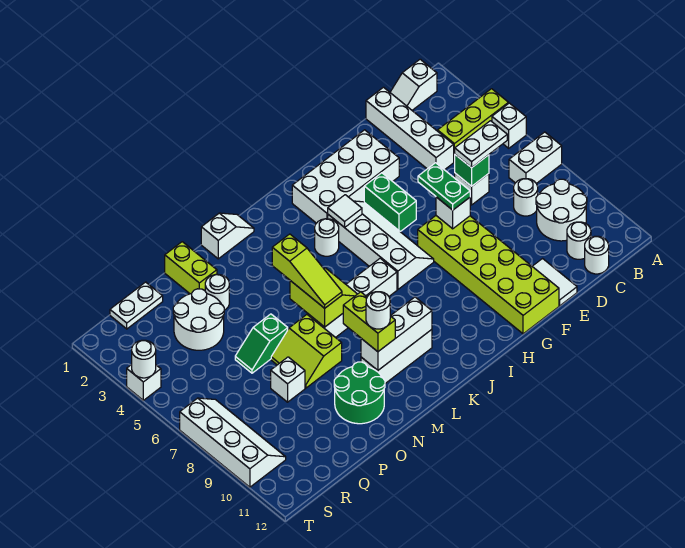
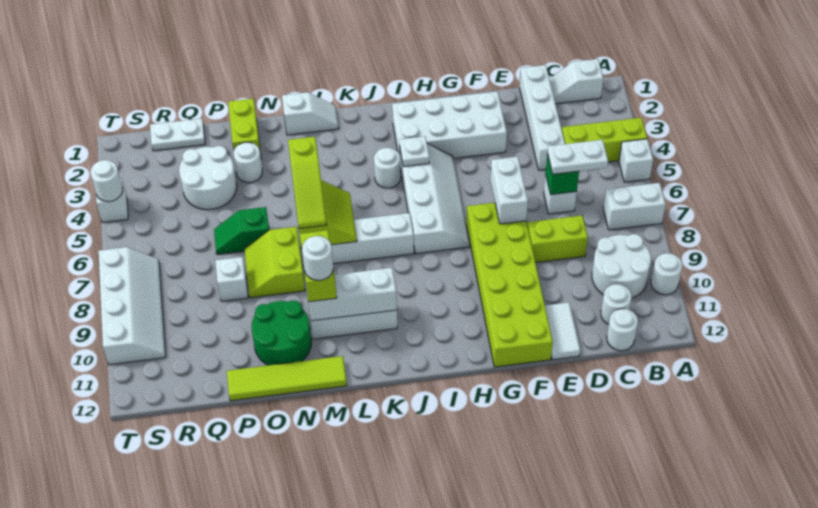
white round brick C8 level 1 -> white round brick A10 level 1
none -> lime brick D8:E8 level 1
green plate F6:F7 level 3 -> none
white brick F7 level 2 -> white brick F6:F7 level 2
green brick G4:G5 level 1 -> none
white tile I4 level 2 -> white plate I4 level 2
none -> lime tile M12:P12 level 1

